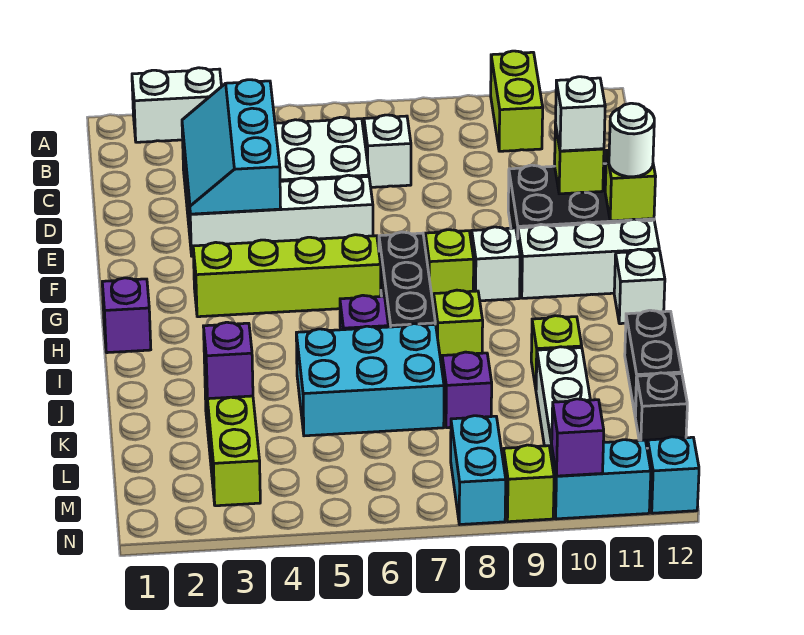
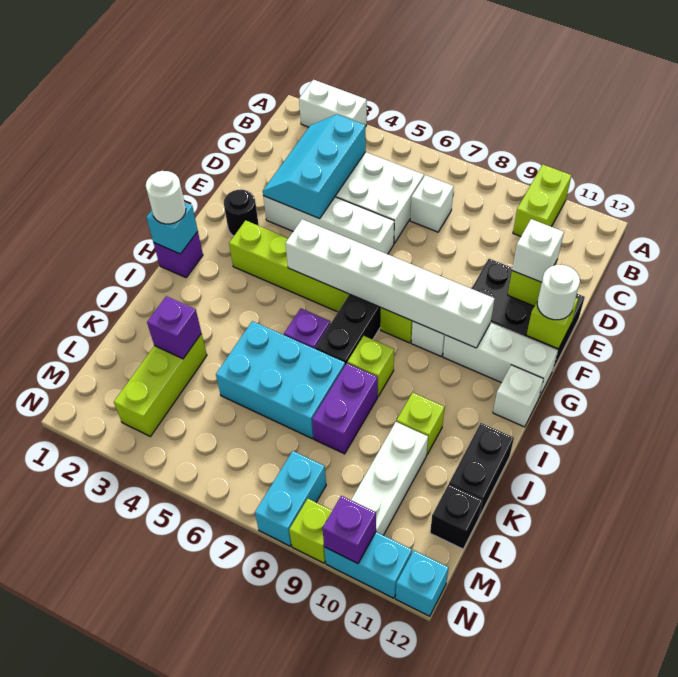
none -> black round brick F2 level 1
none -> white brick G5:G10 level 2
none -> cyan brick H1 level 2
none -> white round brick H1 level 3
purple brick K8 level 1 -> purple brick J8:K8 level 1

